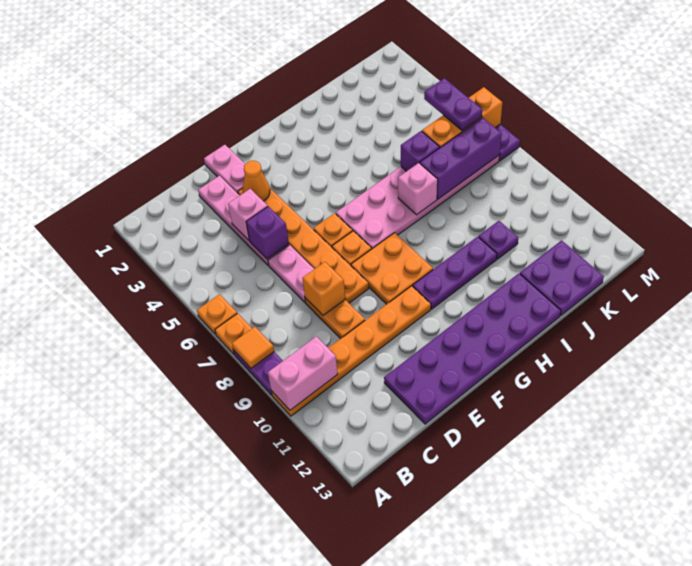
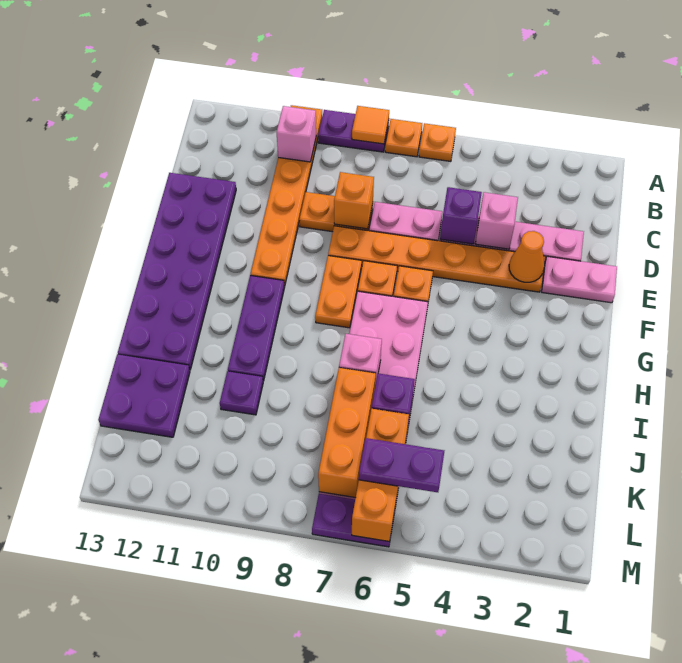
pink brick A10:B10 level 2 -> pink brick B10 level 2
orange plate F8:G9 level 1 -> orange plate F8:G8 level 1
purple brick J7:L7 level 2 -> orange brick J7:L7 level 2

